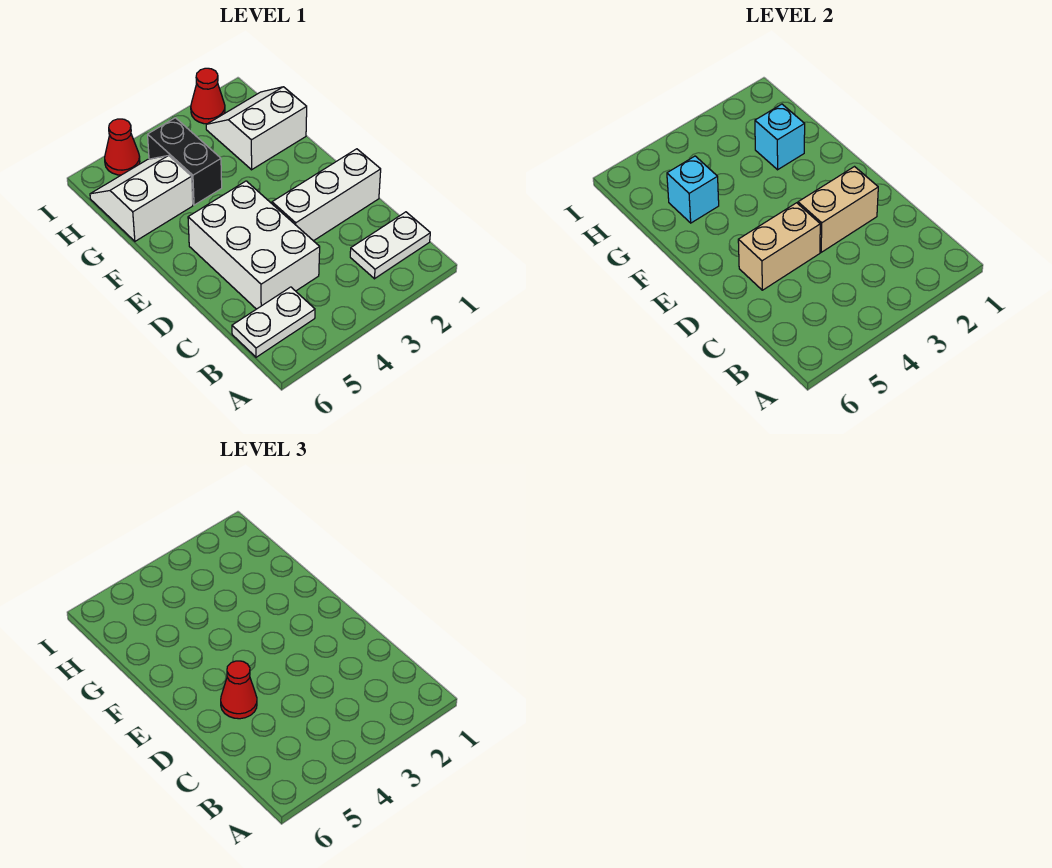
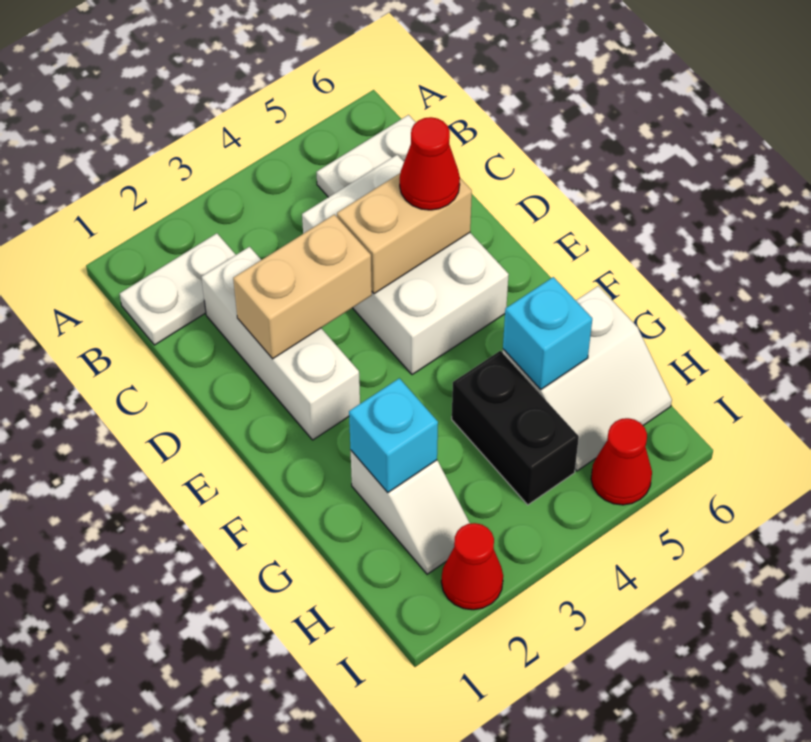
white brick D1:D3 level 1 -> white brick C2:E2 level 1
white slope G1:H2 level 1 top G -> white slope G2:H2 level 1 top G

